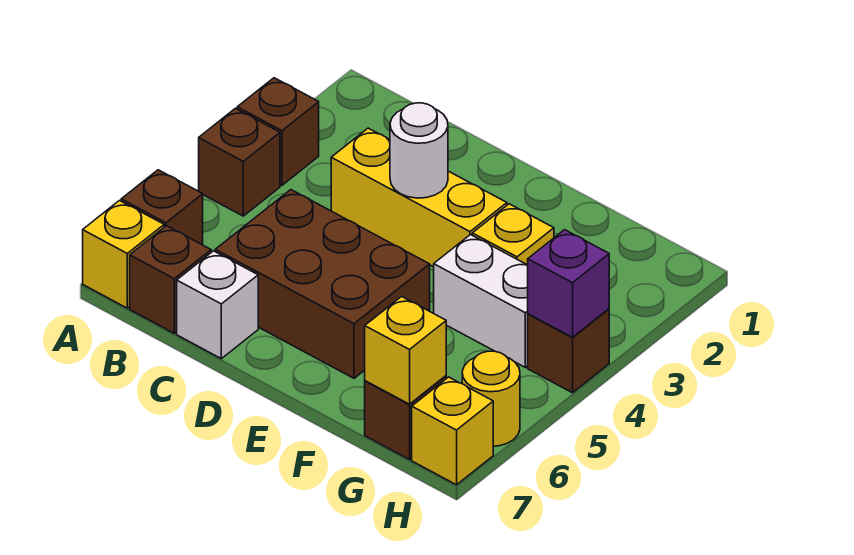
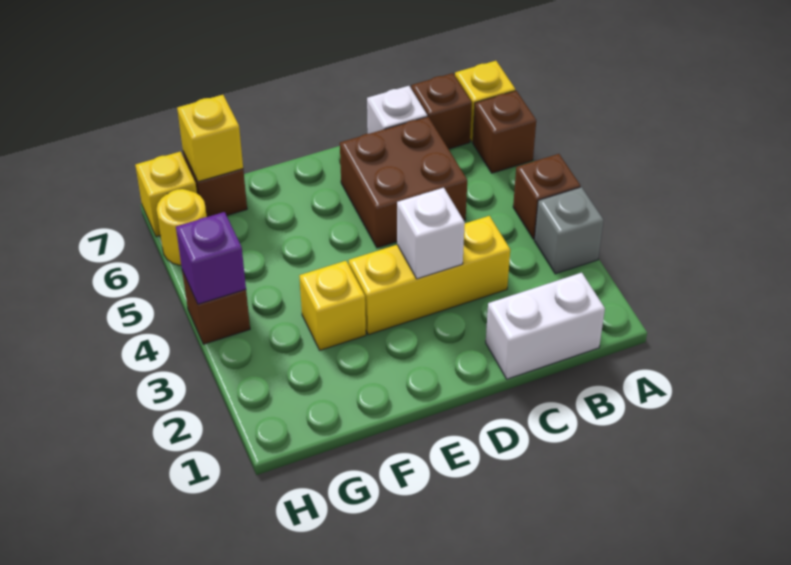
brown brick A3 level 1 -> grey brick A3 level 1
brown brick C5:E6 level 1 -> brown brick C5:D6 level 1
white round brick D3 level 2 -> white brick D3 level 2
white brick F4:G4 level 1 -> white brick B1:C1 level 1

